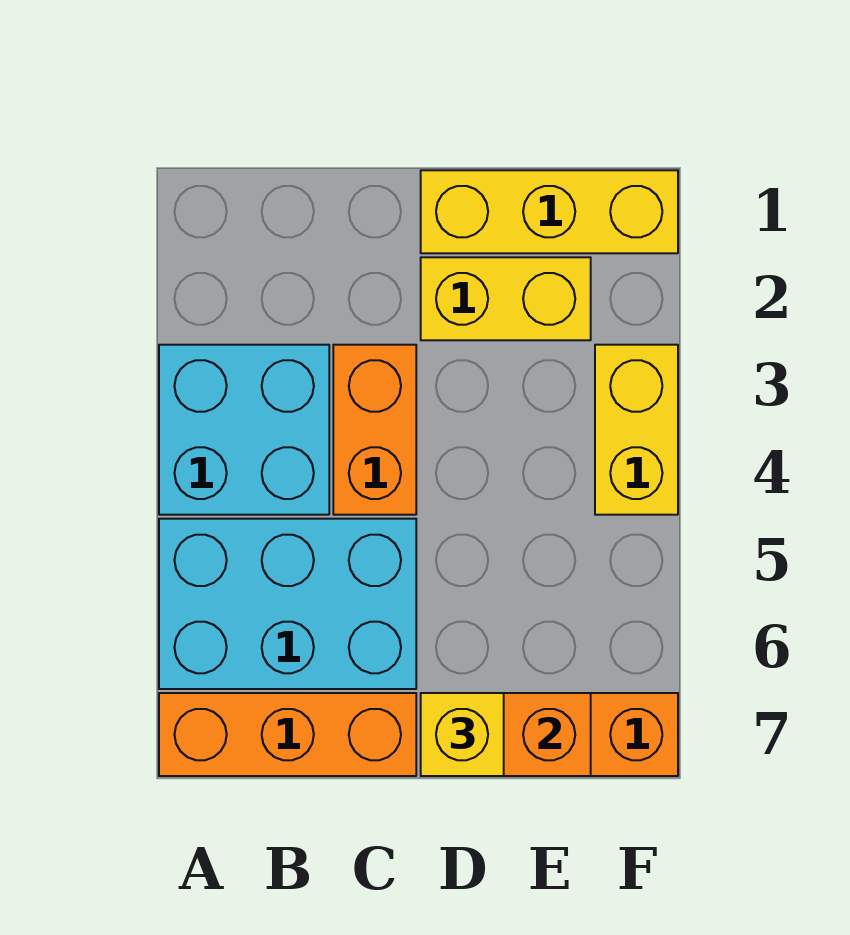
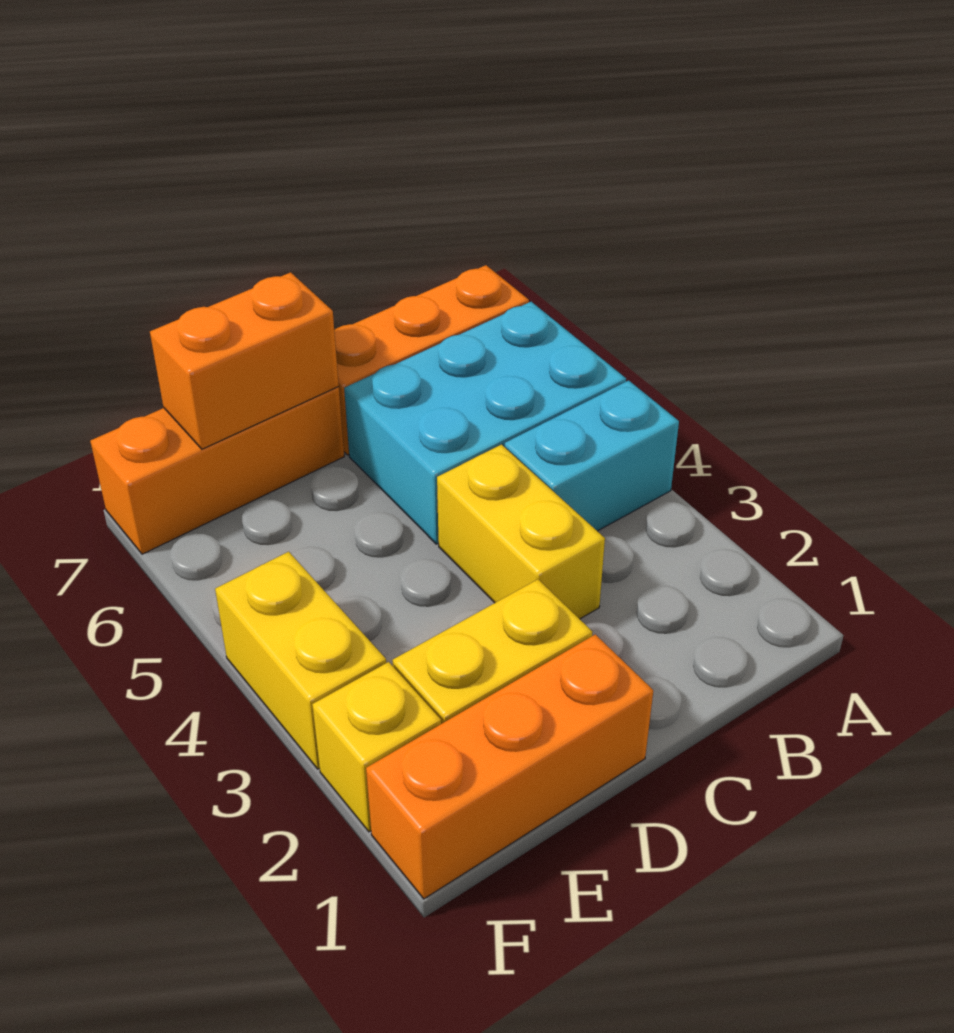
cyan brick A3:B4 level 1 -> cyan brick A4:B4 level 1
orange brick C3:C4 level 1 -> yellow brick C3:C4 level 1
yellow brick D1:F1 level 1 -> orange brick D1:F1 level 1
yellow brick D7 level 3 -> yellow brick F2 level 1

